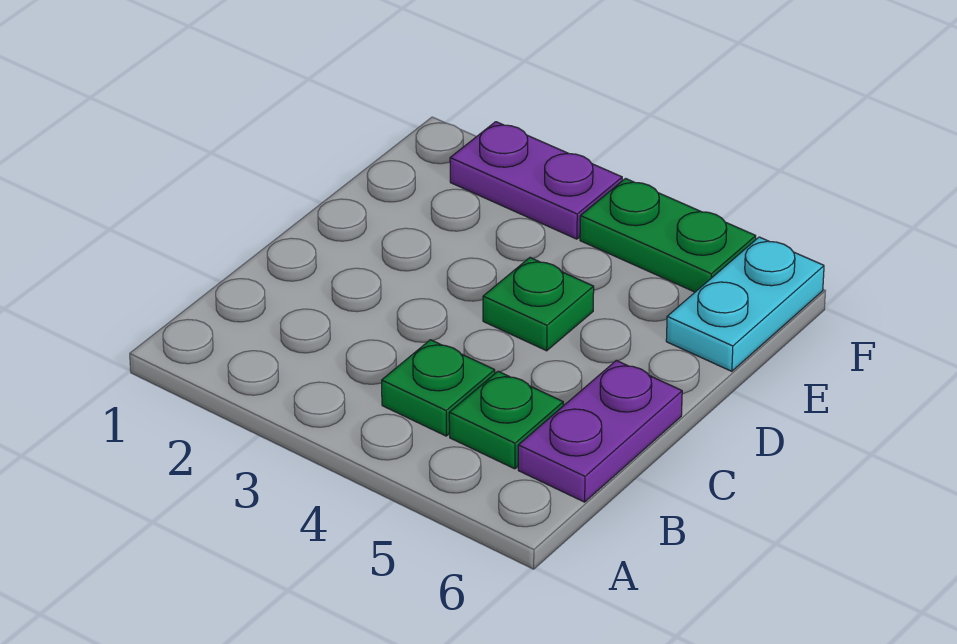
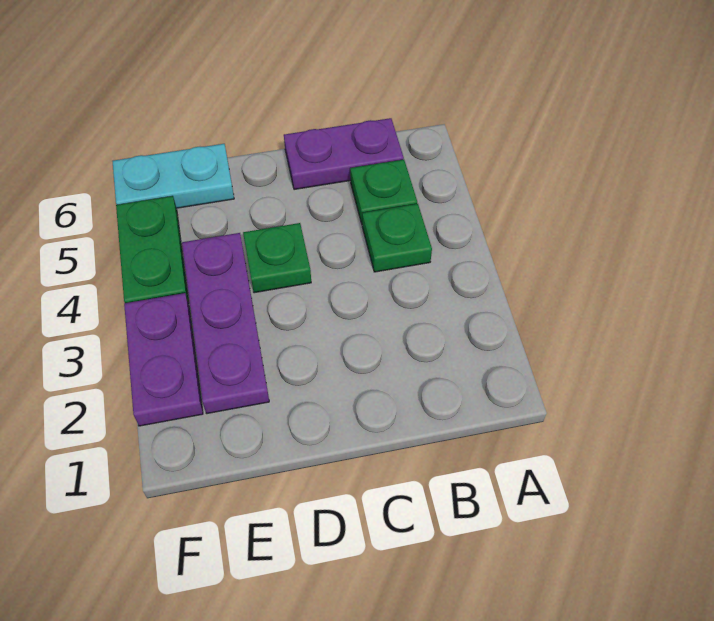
none -> purple plate E2:E4 level 1

